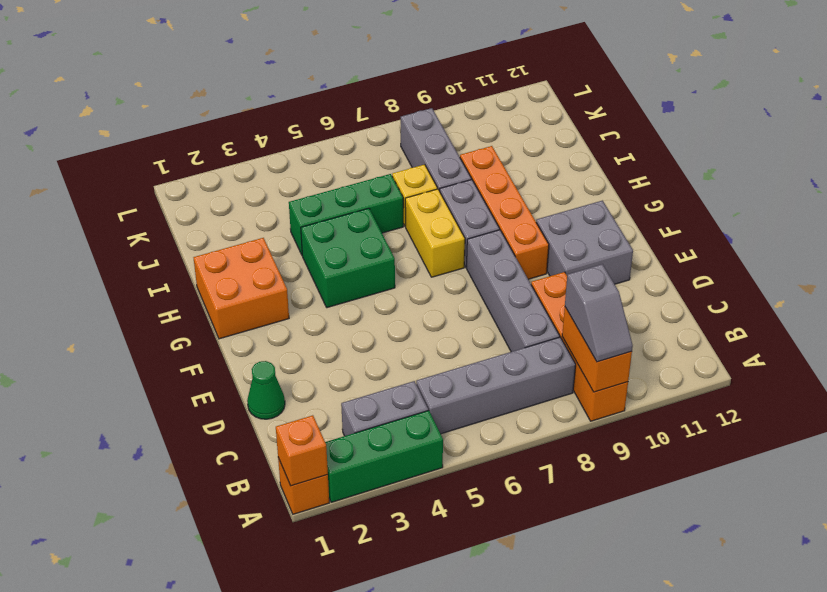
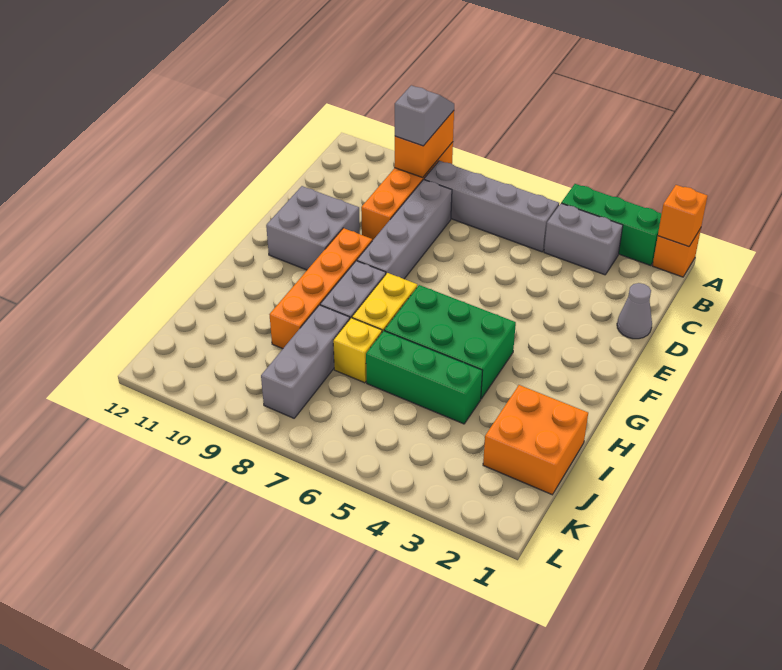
green cone D1 level 1 -> grey cone D1 level 1
orange brick G1:H2 level 1 -> orange brick I1:J2 level 1
green brick G4:H5 level 1 -> green brick G4:H6 level 1

